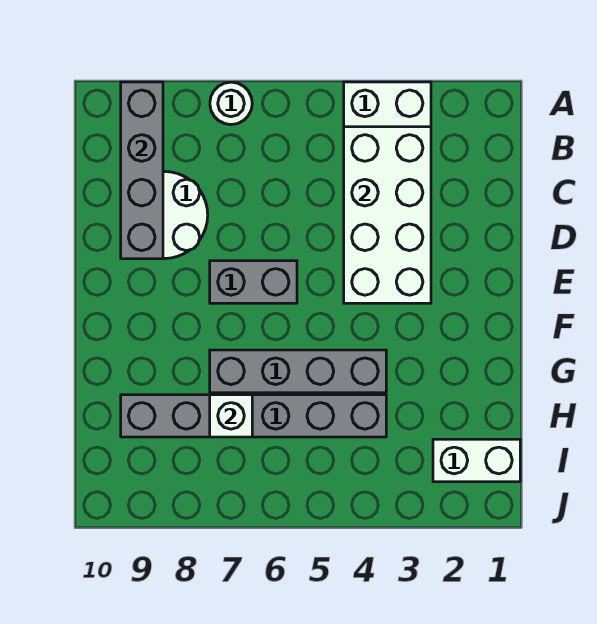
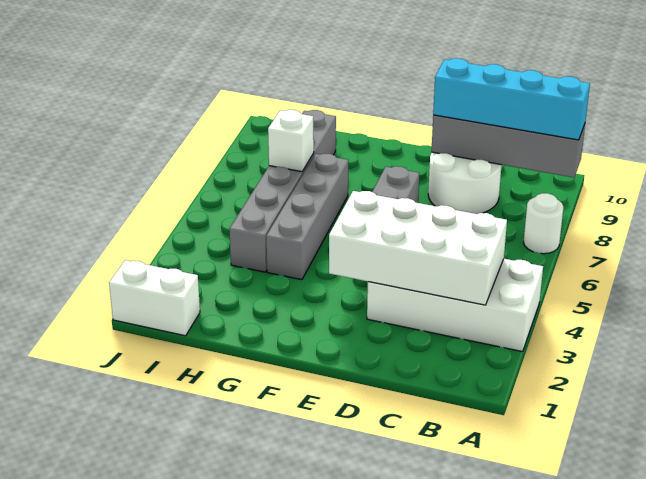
none -> cyan brick A9:D9 level 3
white brick I1:I2 level 1 -> white brick I1:J1 level 1

